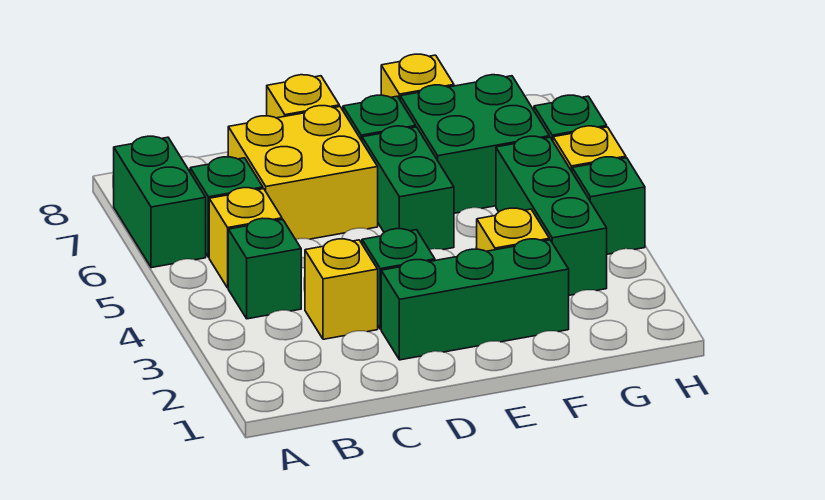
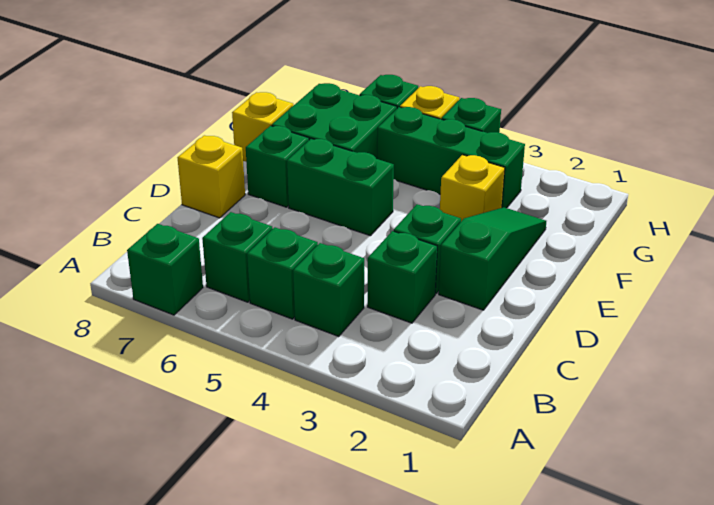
green brick A6:A7 level 1 -> green brick A7 level 1
yellow brick B5 level 1 -> green brick B5 level 1
yellow brick C3 level 1 -> green brick C3 level 1
yellow brick C6:D7 level 1 -> none
green brick D2:F2 level 1 -> green slope D2:F2 level 1 top D

